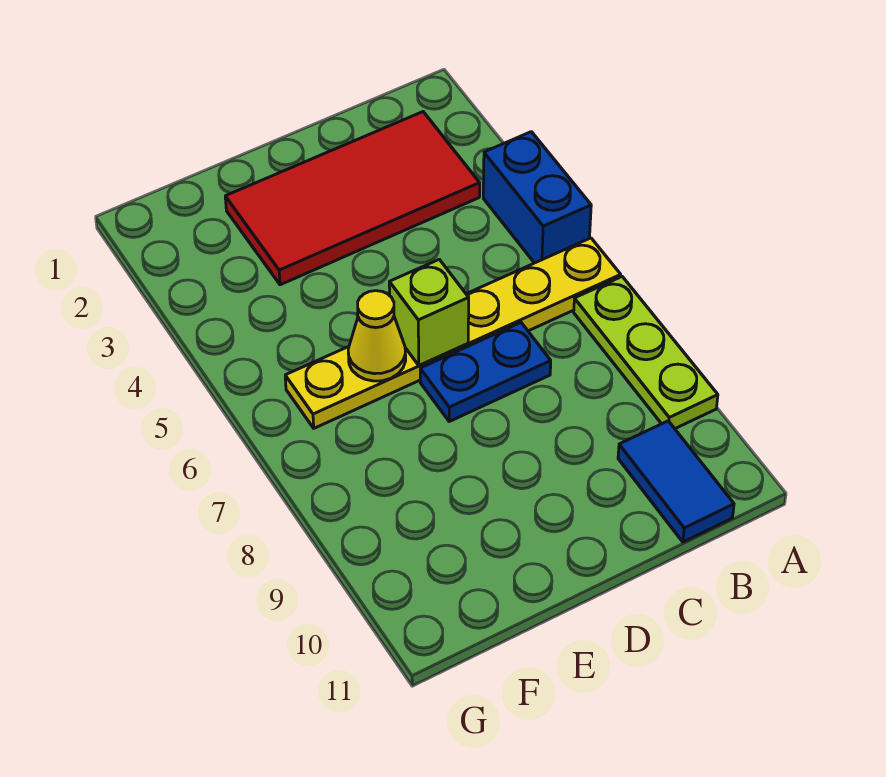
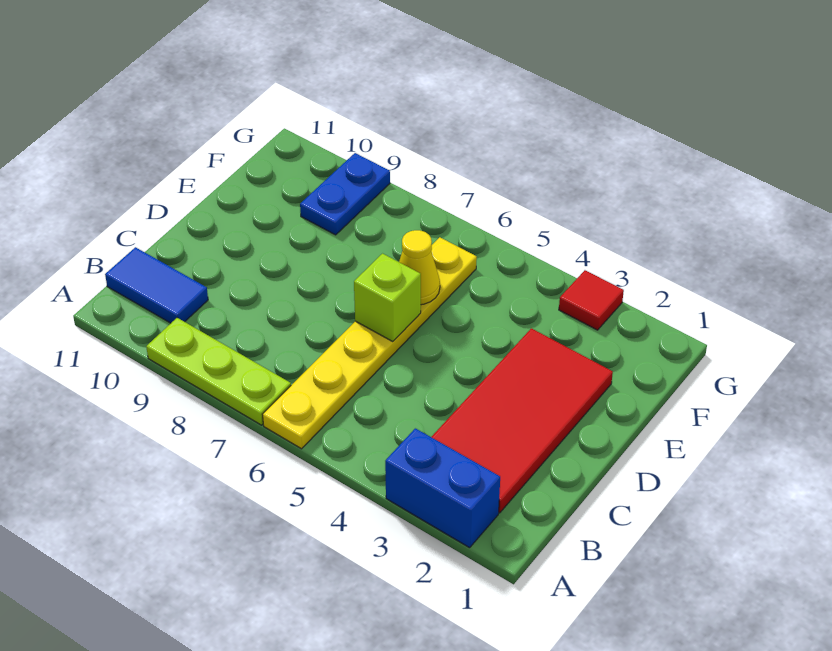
blue brick A4:A5 level 1 -> blue brick A2:A3 level 1
blue plate C7:D7 level 1 -> blue plate F9:G9 level 1
none -> red tile G3 level 1

